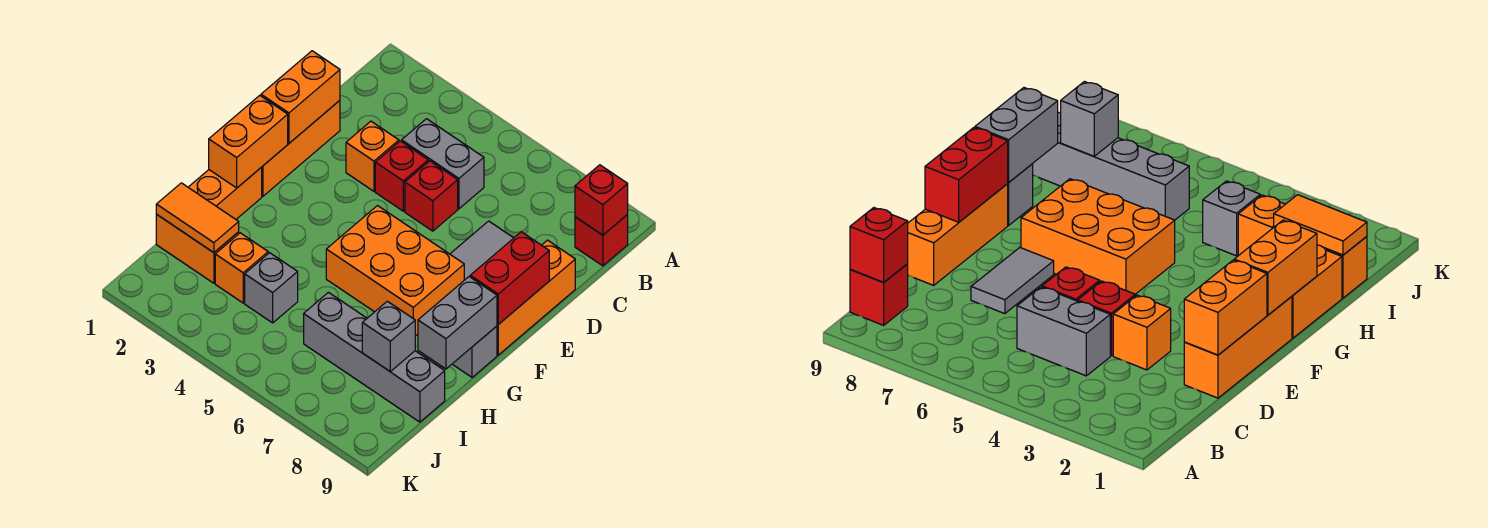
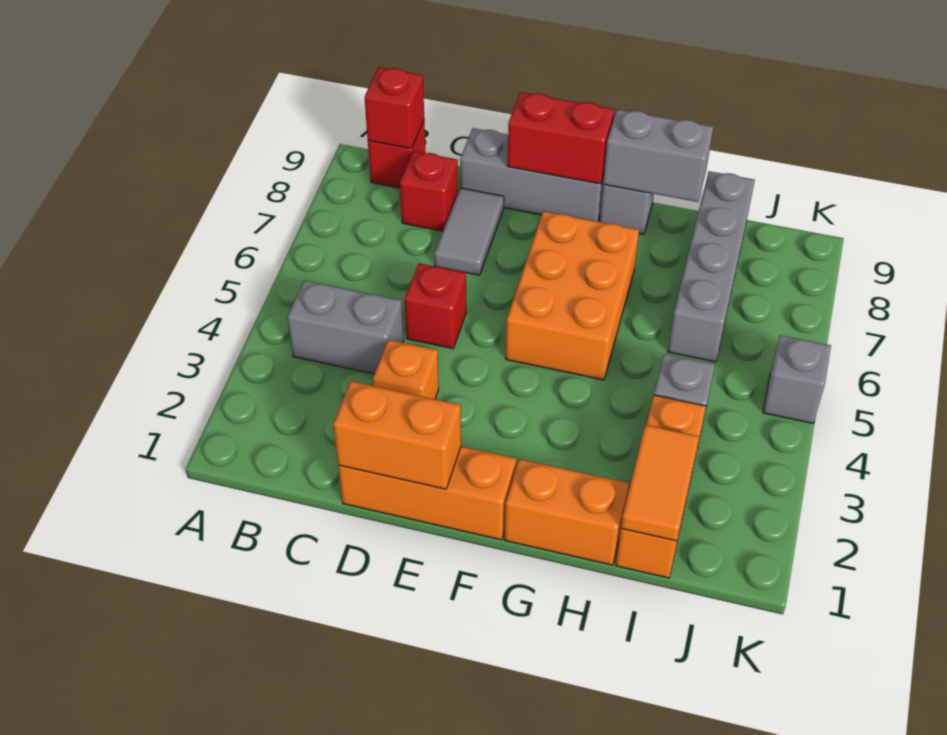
grey brick C4:C5 level 1 -> grey brick B4:C4 level 1
red brick D4 level 1 -> red brick C8 level 1
grey tile D7:E7 level 1 -> grey tile D7:D8 level 1
orange brick D9:F9 level 1 -> grey brick D9:F9 level 1
orange brick F1:G1 level 2 -> none
grey brick I8 level 2 -> grey brick K5 level 1

